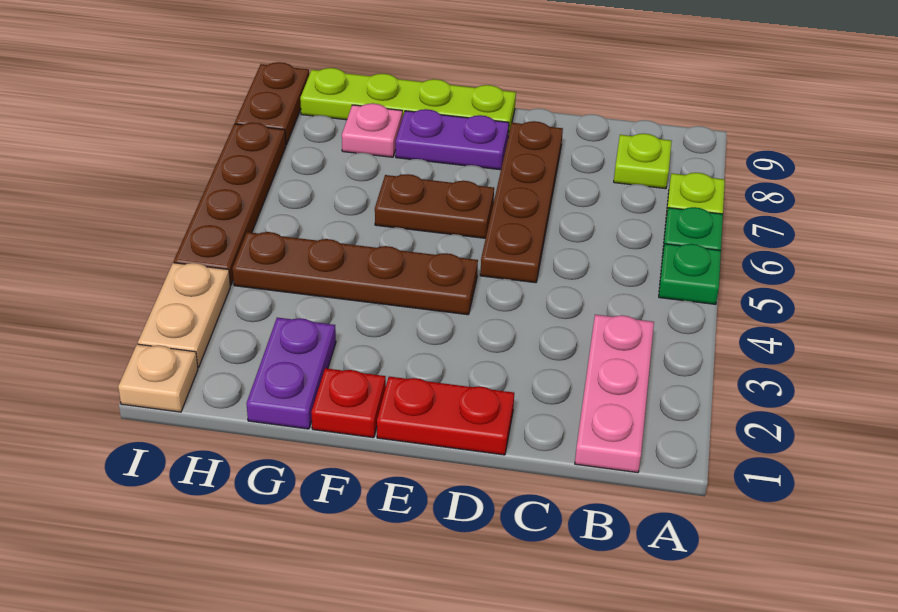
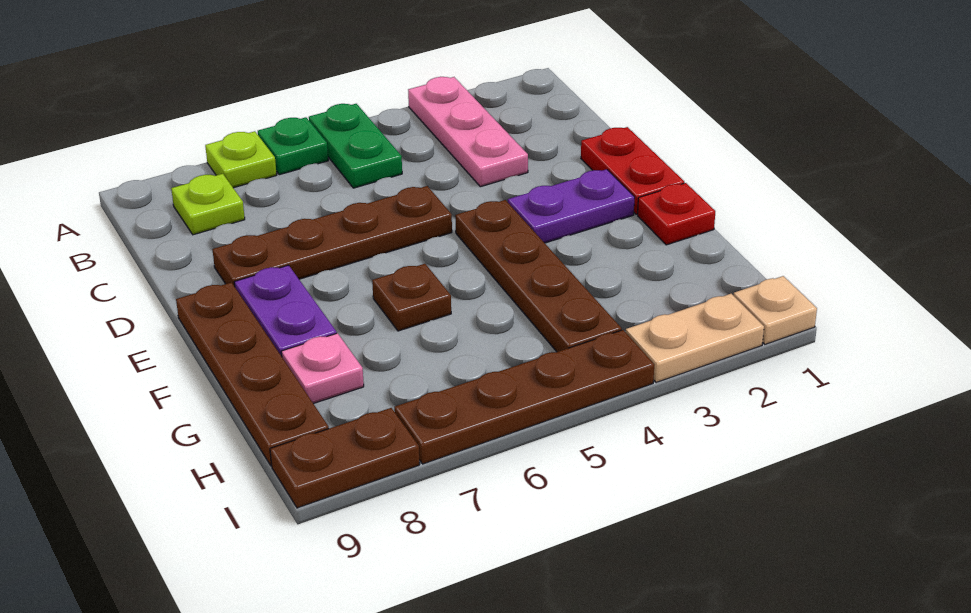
green plate A5 level 1 -> green plate A5:B5 level 1
pink plate B1:B3 level 1 -> pink plate A3:C3 level 1
brown plate E6:F6 level 1 -> brown plate F6 level 1
lime plate E9:H9 level 1 -> brown plate E9:H9 level 1
purple plate G1:G2 level 1 -> purple plate E2:E3 level 1

